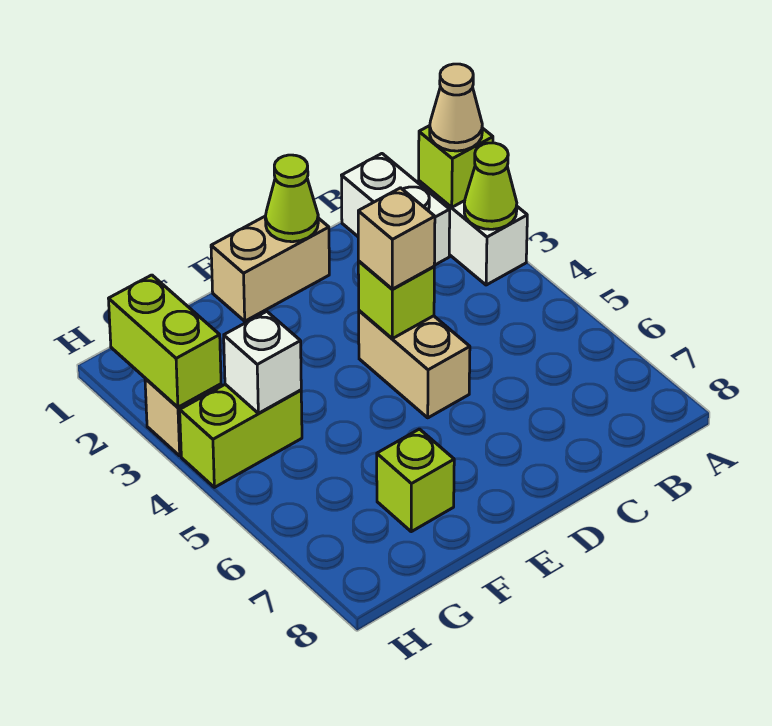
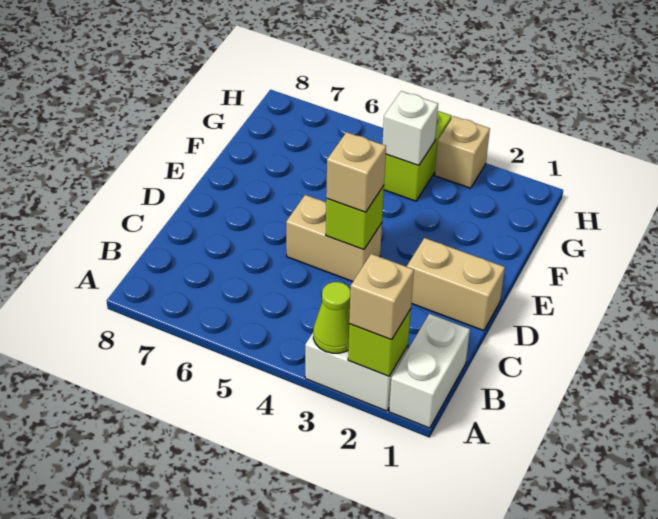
tan cone A2 level 3 -> tan brick A2 level 3
white brick B1:B2 level 1 -> white brick A1:B1 level 1
tan brick D1:E1 level 1 -> tan brick D1:D2 level 1
lime cone D1 level 2 -> none
lime brick F7 level 1 -> none
lime brick H2:H3 level 2 -> none

